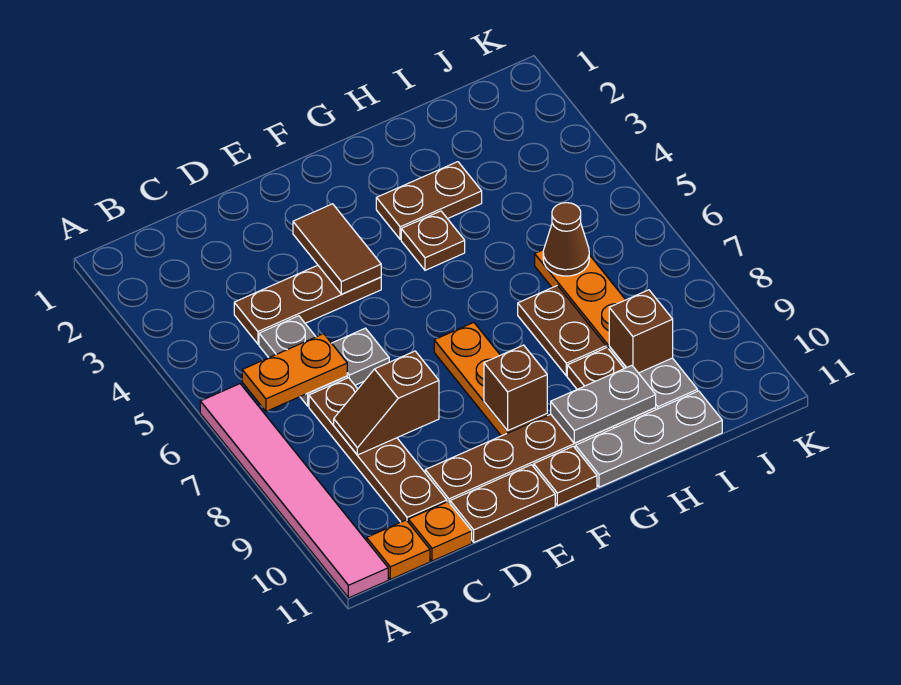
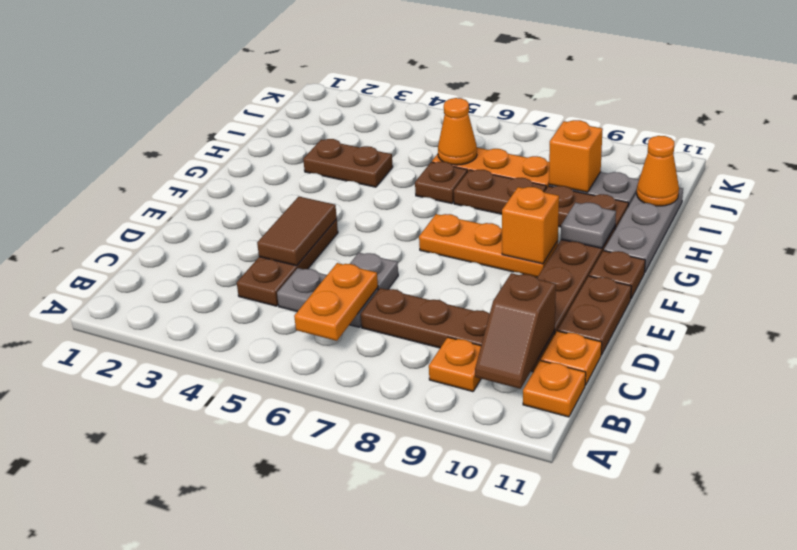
pink tile A6:A11 level 1 -> none
none -> orange plate B9 level 1
brown slope C8:D8 level 2 top D -> brown slope B10:C10 level 2 top C
brown tile E3:E4 level 2 -> brown tile D4:E4 level 2
brown brick F9 level 2 -> orange brick F9 level 2
brown plate G3:H3 level 1 -> brown plate H3:H4 level 1
brown plate G4 level 1 -> brown plate H6 level 1
grey plate G10:H10 level 2 -> grey plate G10 level 2
brown cone I6 level 2 -> orange cone I6 level 2
brown brick I9 level 2 -> orange brick I9 level 2
none -> orange cone I11 level 2

